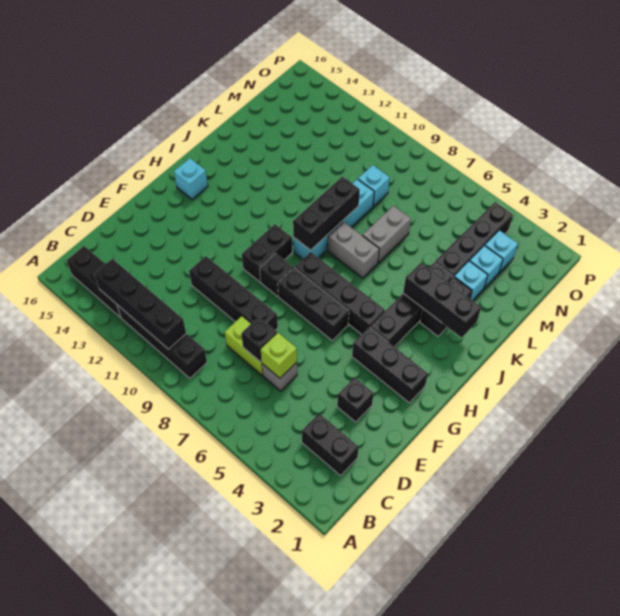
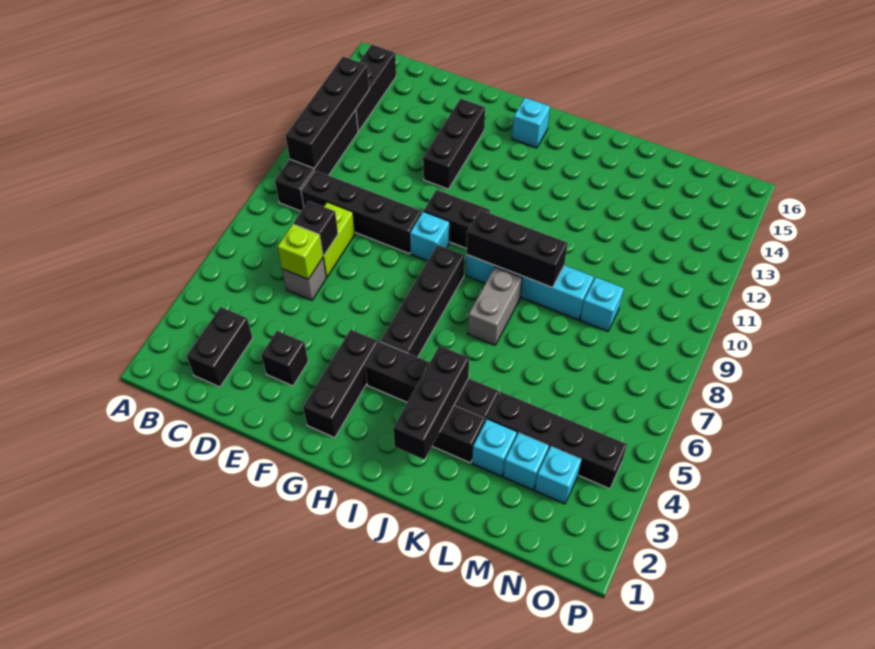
black brick E8:E11 level 1 -> black brick C9:F9 level 1
black brick G6:G8 level 1 -> black brick F12:F14 level 1
black brick G9 level 1 -> cyan brick G9 level 1
grey brick K7:L7 level 1 -> none

